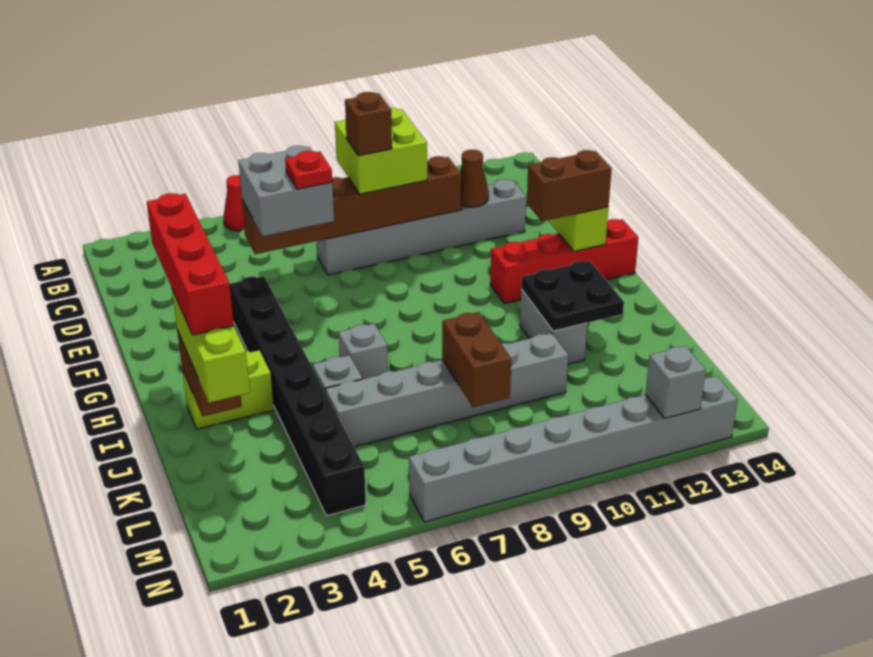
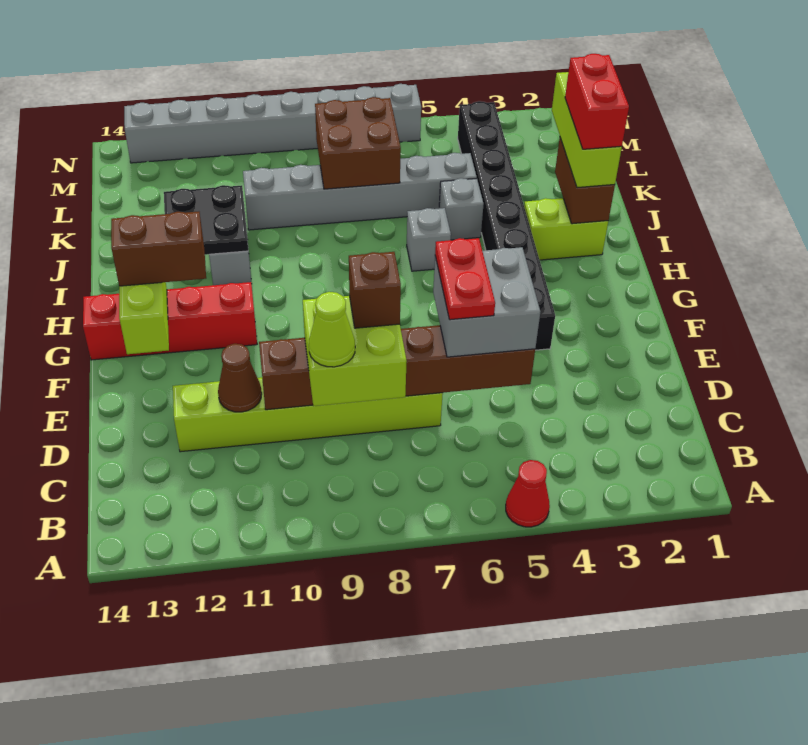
none -> lime cone C9 level 4
grey brick D7:D12 level 1 -> lime brick D7:D12 level 1
red plate E6 level 4 -> red plate D6:E6 level 4
red brick G2:J2 level 4 -> red brick I2:J2 level 4
brown brick K8:L8 level 2 -> brown brick K7:L8 level 2
grey brick N12 level 2 -> none

